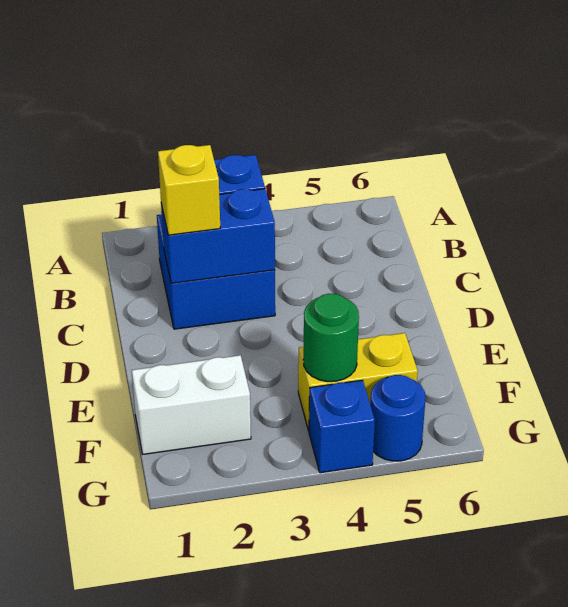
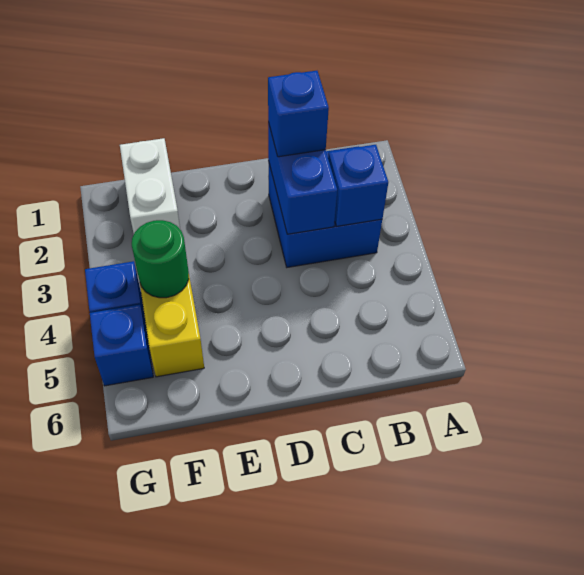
yellow brick C2 level 3 -> blue brick C2 level 3
blue round brick G5 level 1 -> blue brick G5 level 1

